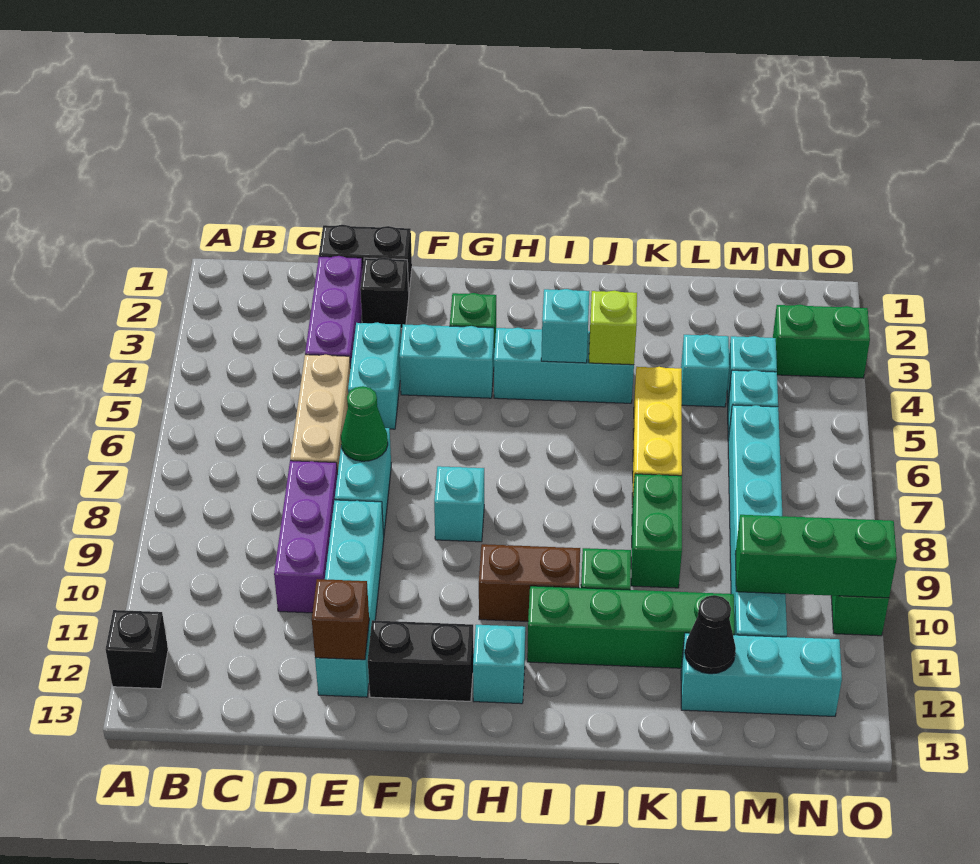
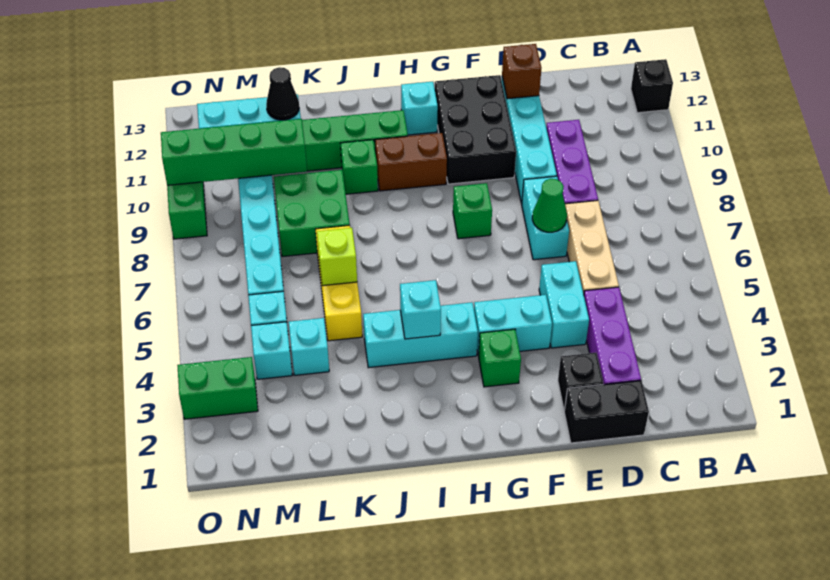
black brick F12:G12 level 1 -> black brick F10:G12 level 1
cyan brick G8 level 1 -> green brick G8 level 1
lime brick J4 level 2 -> lime brick K6 level 2
green brick K8:K9 level 1 -> green brick K8:L9 level 1
green brick M10:O10 level 2 -> green brick L10:O10 level 2

